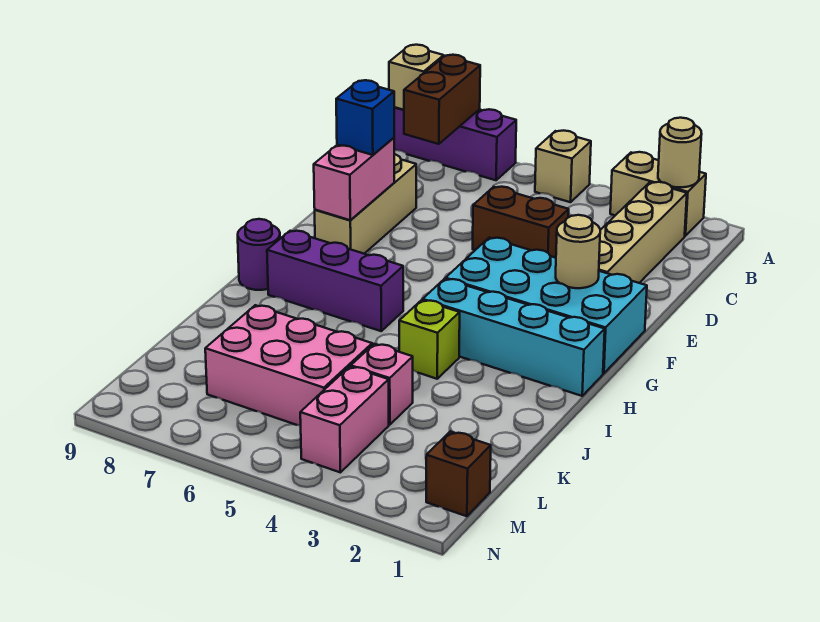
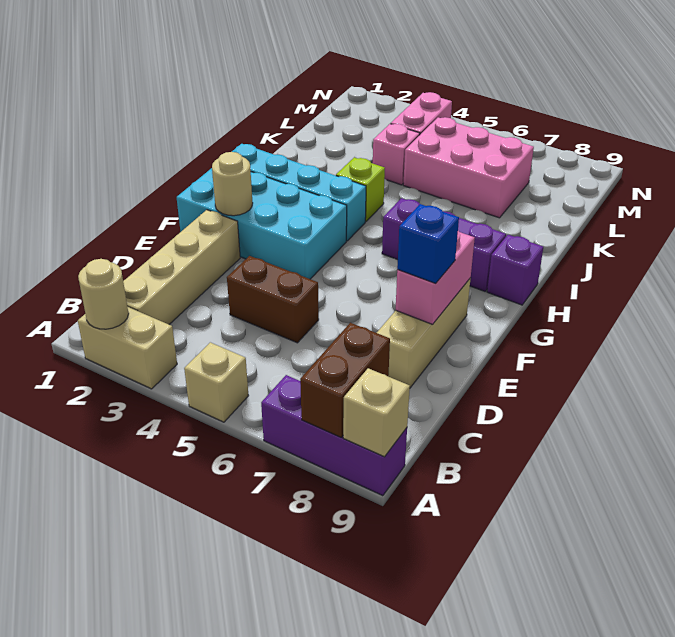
purple round brick H9 level 1 -> purple brick H9 level 1
brown brick M1 level 1 -> none

